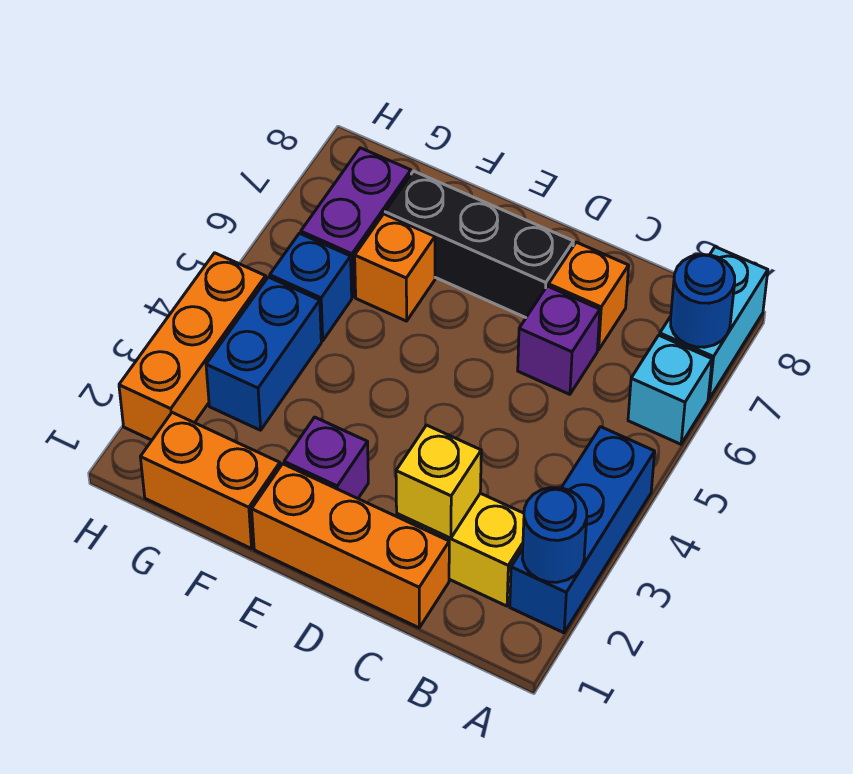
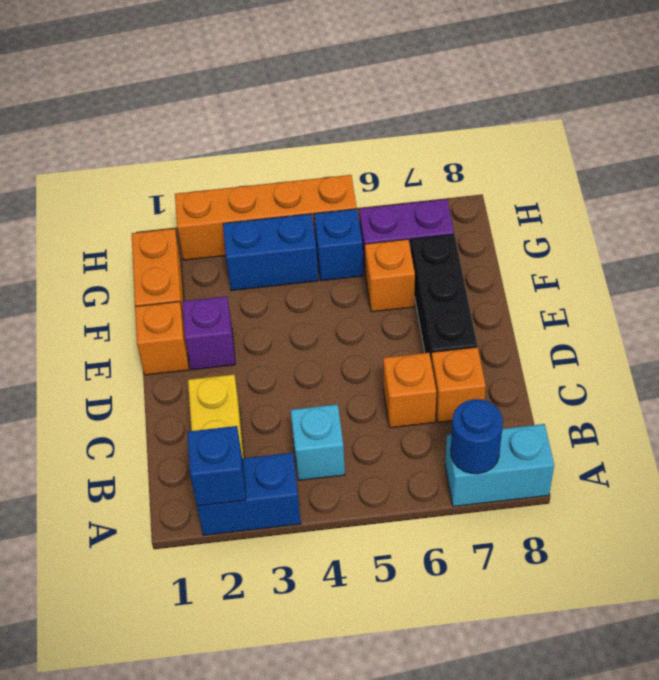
blue brick A2:A4 level 1 -> blue brick A2:A3 level 1
blue round brick A2 level 2 -> blue brick A2 level 2
cyan brick A6 level 1 -> cyan brick B4 level 1
orange brick C1:E1 level 1 -> orange brick E1 level 1
yellow brick C2 level 2 -> none
purple brick C6 level 1 -> orange brick C6 level 1
orange brick H2:H4 level 1 -> orange brick H2:H5 level 1

